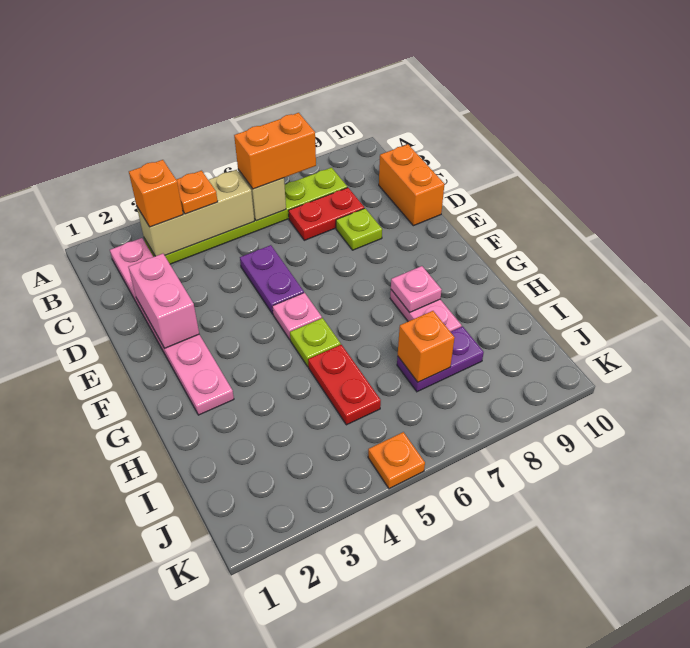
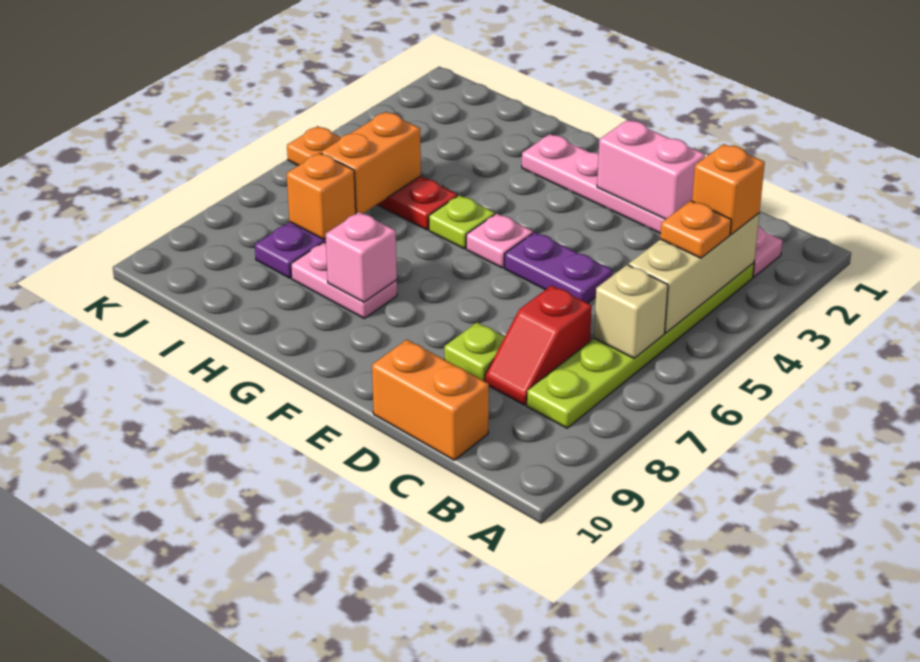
orange brick B6:B7 level 3 -> orange brick I5:I6 level 2
red plate C7:C8 level 1 -> red slope C7:C8 level 1 top 7
pink plate G8 level 2 -> pink brick G8 level 2

